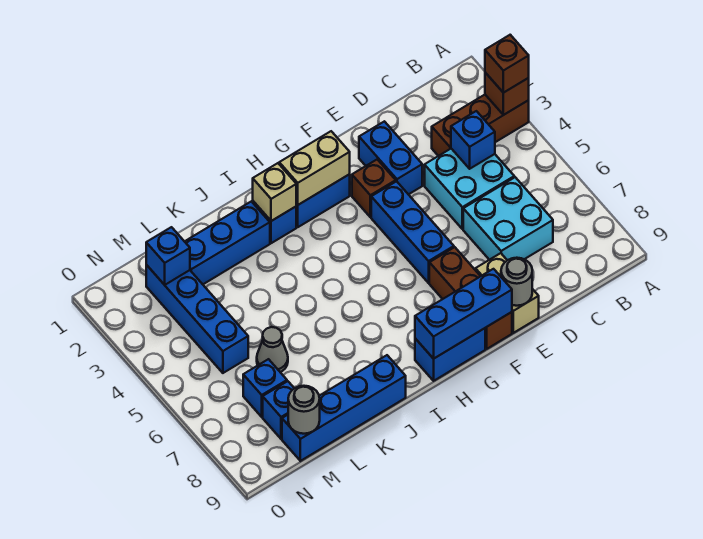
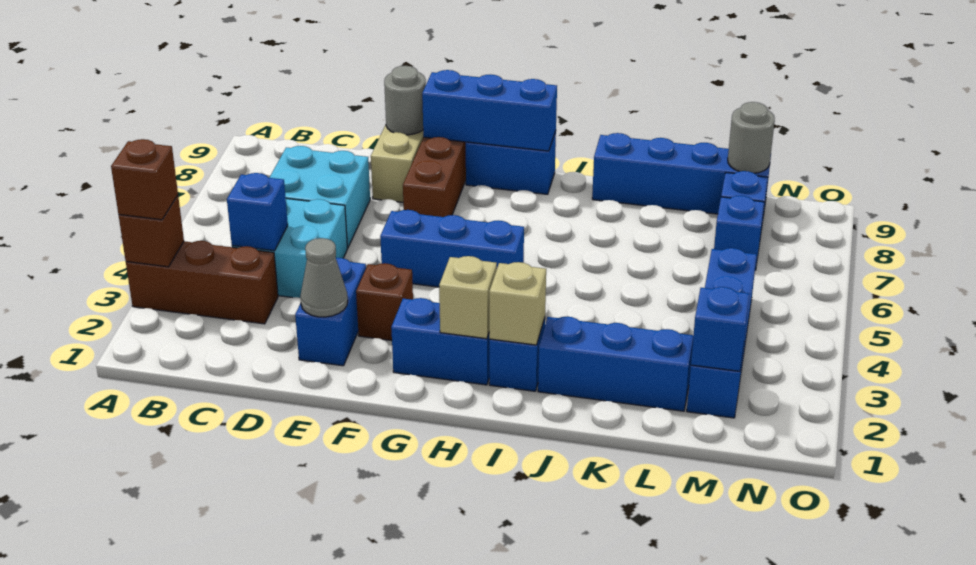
blue brick F4:F6 level 1 -> blue brick F5:H5 level 1
tan brick G2:H2 level 2 -> tan brick H2 level 2
grey cone L6 level 1 -> grey cone E2 level 2

